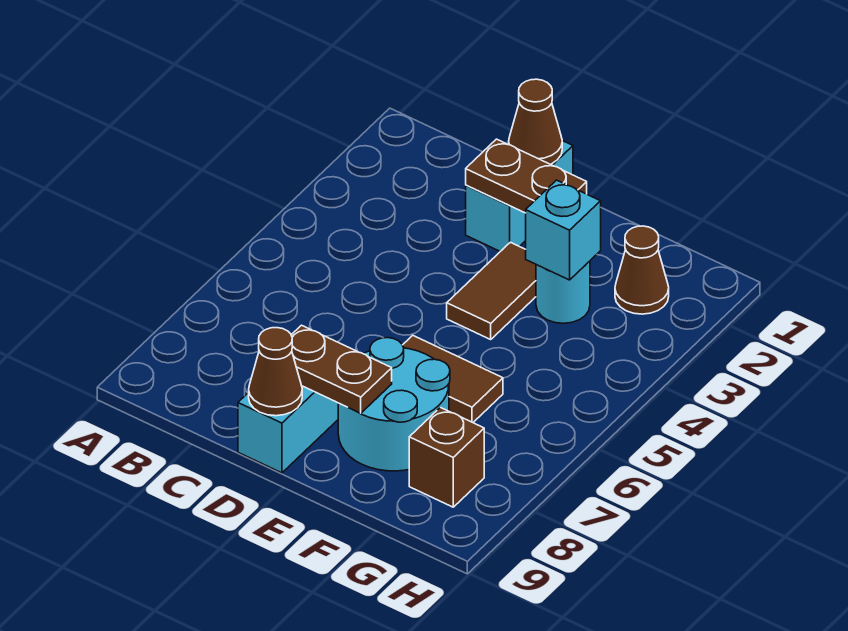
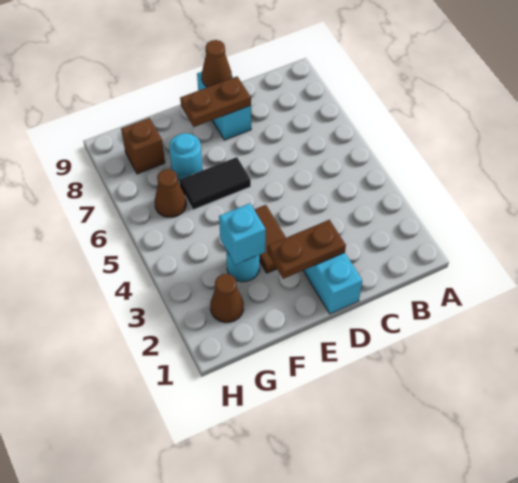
brown cone D1 level 2 -> brown cone G6 level 1
brown tile E6:F6 level 1 -> black tile E6:F6 level 1
cyan round brick E7:F8 level 1 -> cyan round brick F7 level 1

